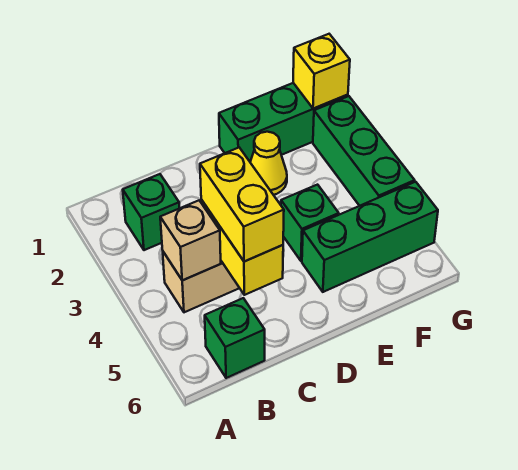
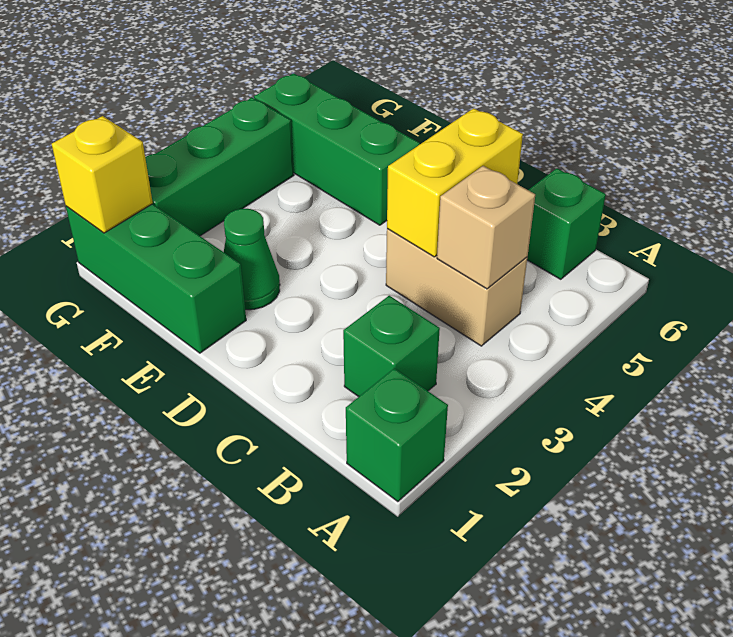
yellow brick C4:C5 level 3 -> none
yellow cone E2 level 1 -> green cone E2 level 1
green brick E4 level 1 -> green brick A1 level 1

